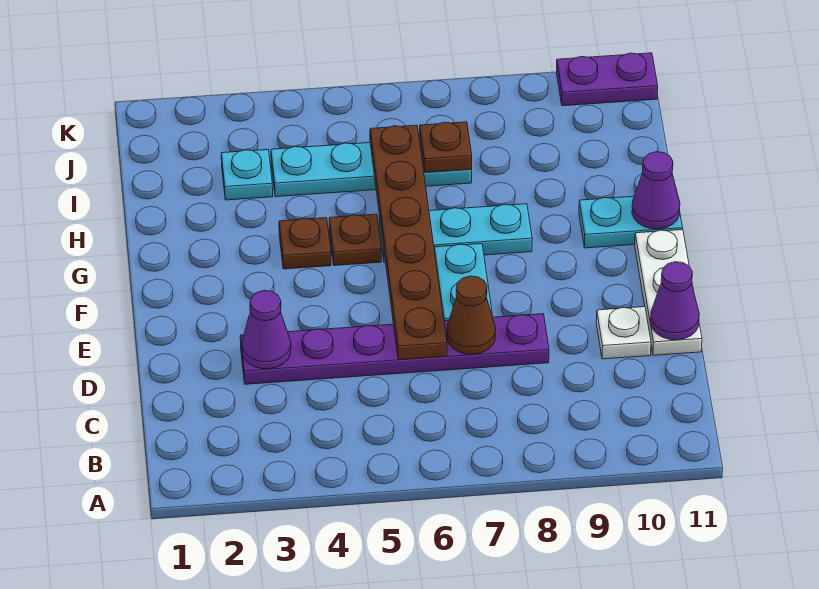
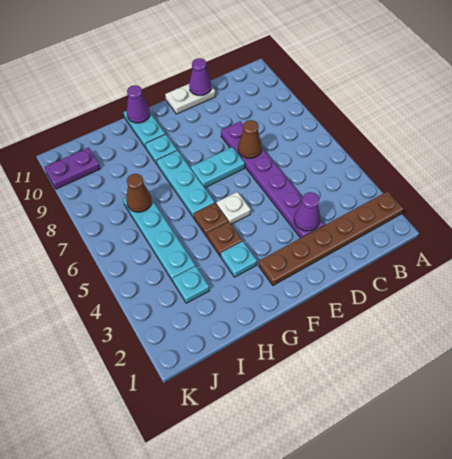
brown plate D6:I6 level 2 -> brown plate A2:F2 level 1
white plate D10 level 1 -> white plate F5 level 1
white plate D11:F11 level 1 -> white plate D11:E11 level 1
none -> cyan plate G3 level 1
none -> cyan plate G9 level 1
brown plate I7 level 2 -> brown cone I7 level 2
purple plate K10:K11 level 1 -> purple plate J10:K10 level 1

